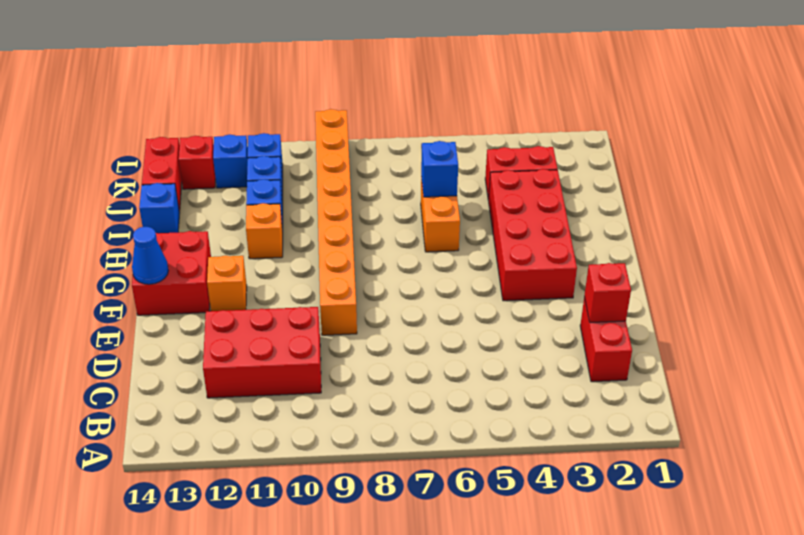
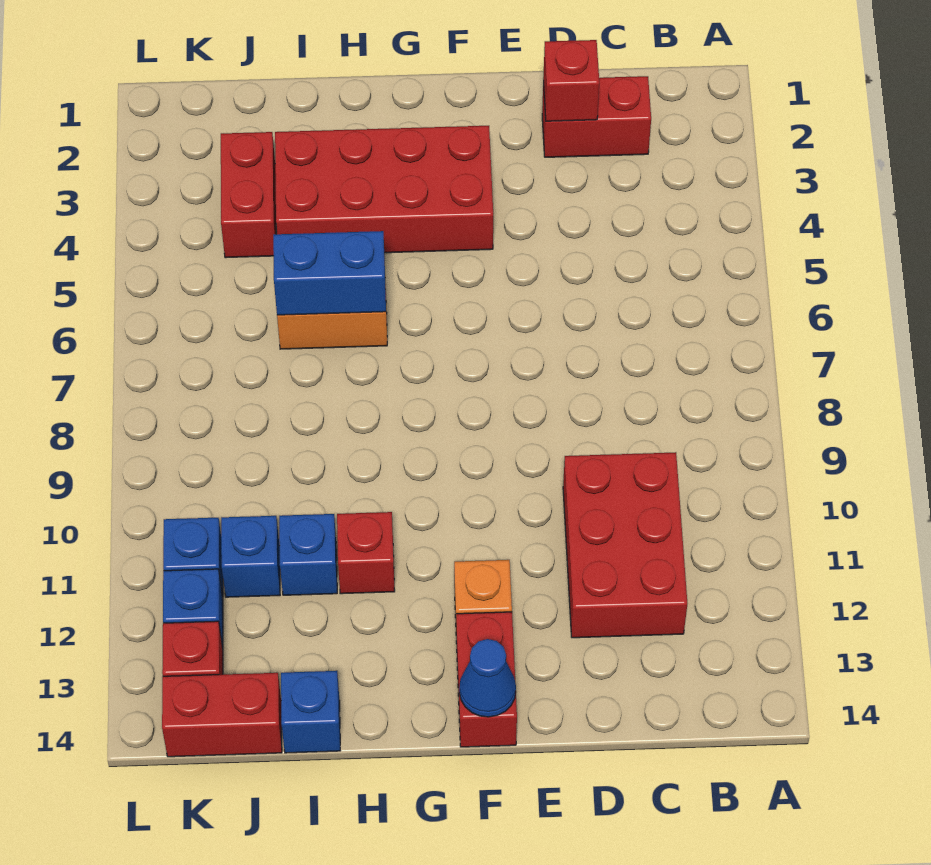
orange brick E9:L9 level 1 -> none
red brick F13:G14 level 1 -> red brick F13:F14 level 1
orange brick H11 level 1 -> red brick H11 level 1
blue brick I6 level 2 -> blue brick H6:I6 level 2

